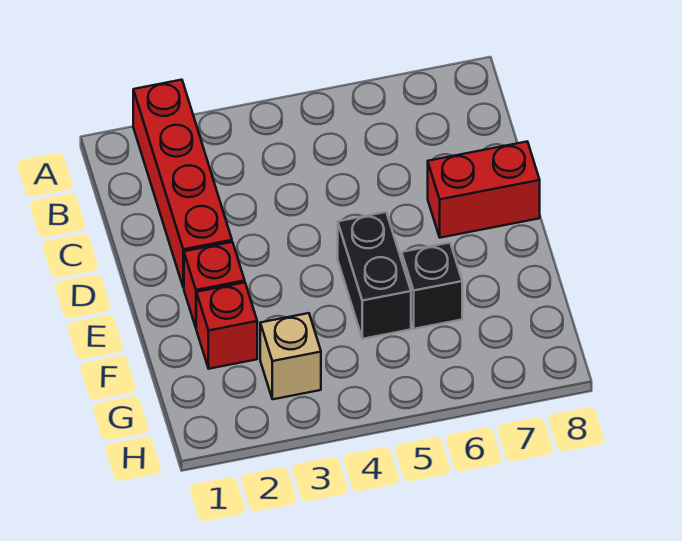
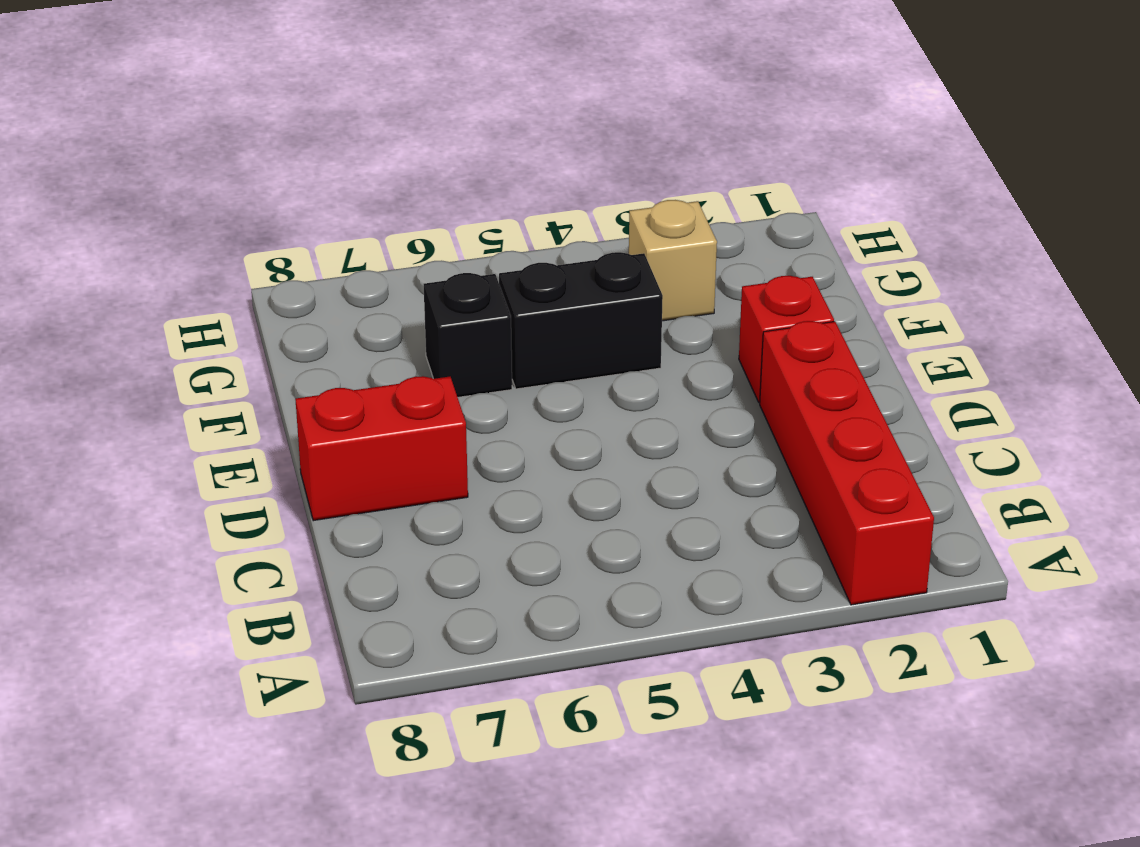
black brick E5:F5 level 1 -> black brick F4:F5 level 1
red brick F2 level 1 -> none

